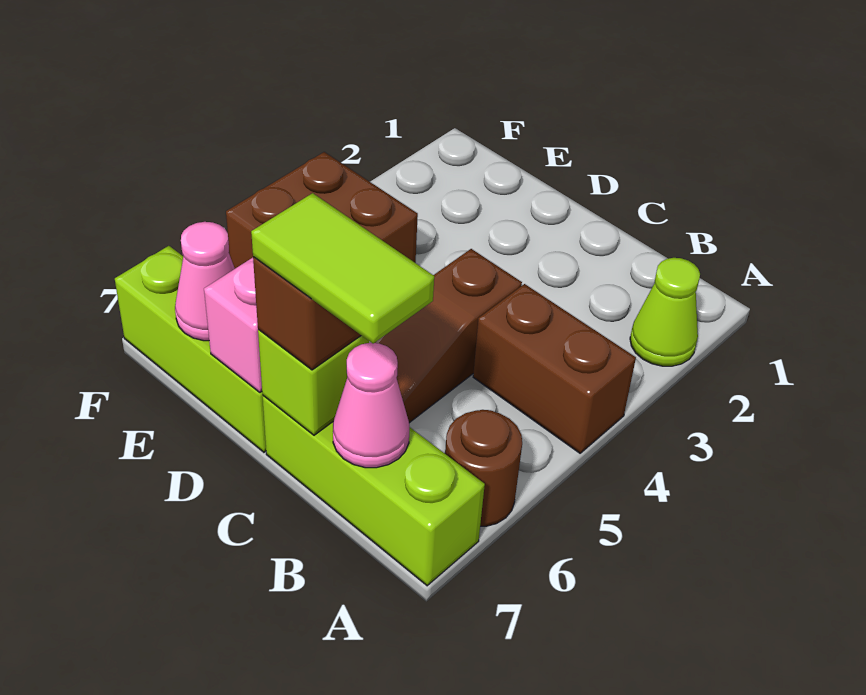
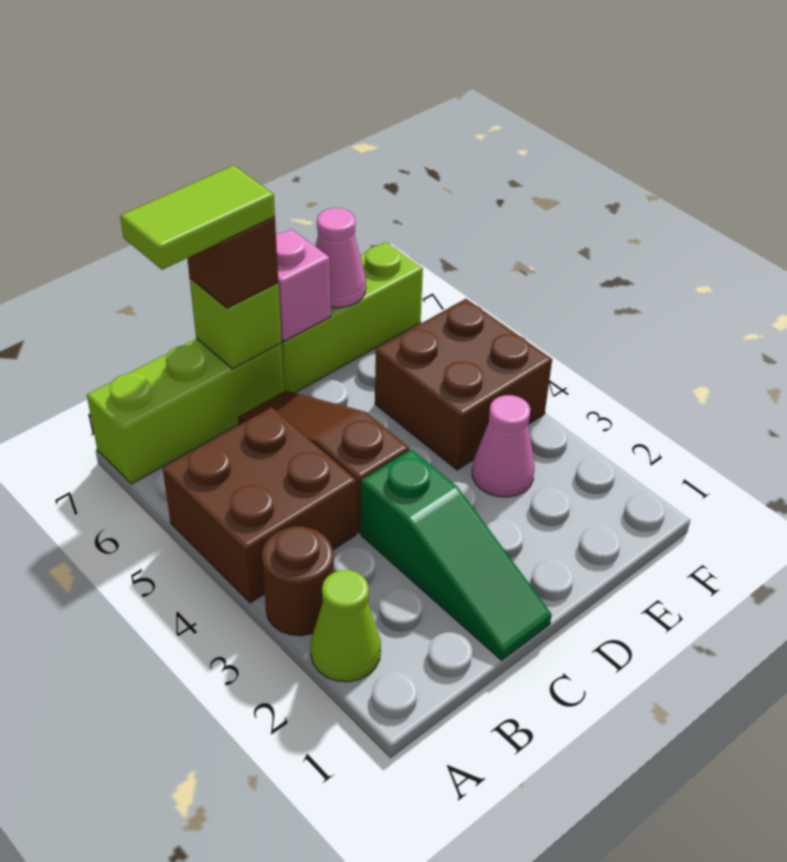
brown brick A4:B4 level 1 -> brown brick A4:B5 level 1
brown round brick A6 level 1 -> brown round brick A3 level 1
pink cone B7 level 2 -> pink cone E3 level 1
none -> green slope C1:C3 level 1 top 3

